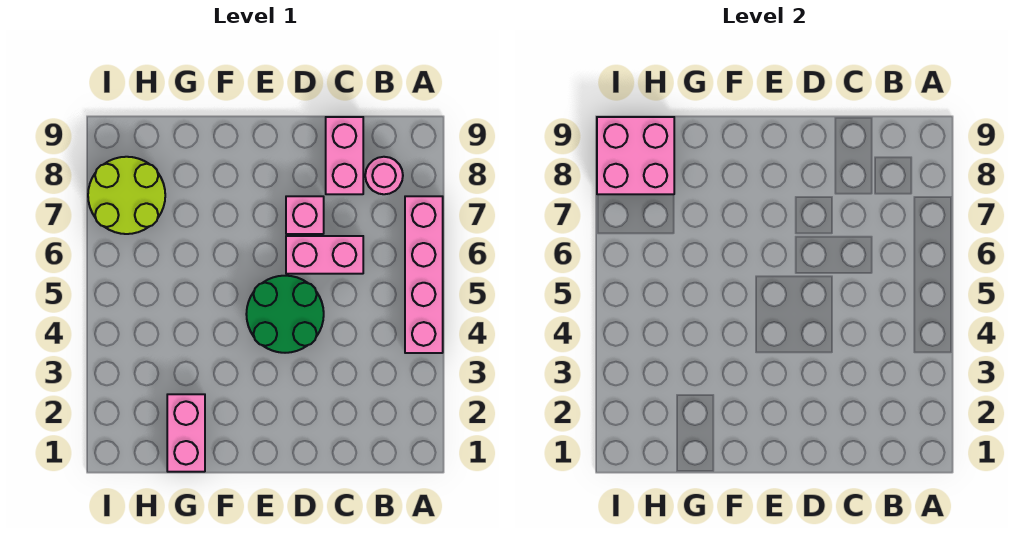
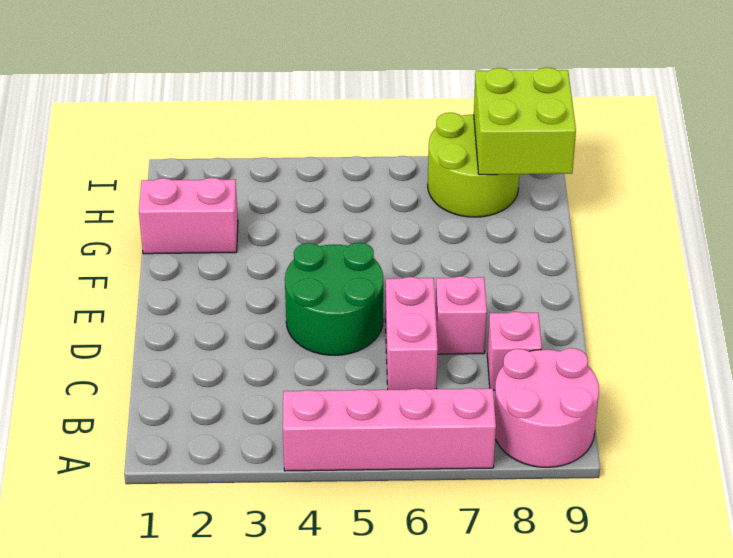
pink round brick B8 level 1 -> pink round brick A8:B9 level 1
pink brick C8:C9 level 1 -> pink brick C8 level 1
pink brick H8:I9 level 2 -> lime brick H8:I9 level 2

